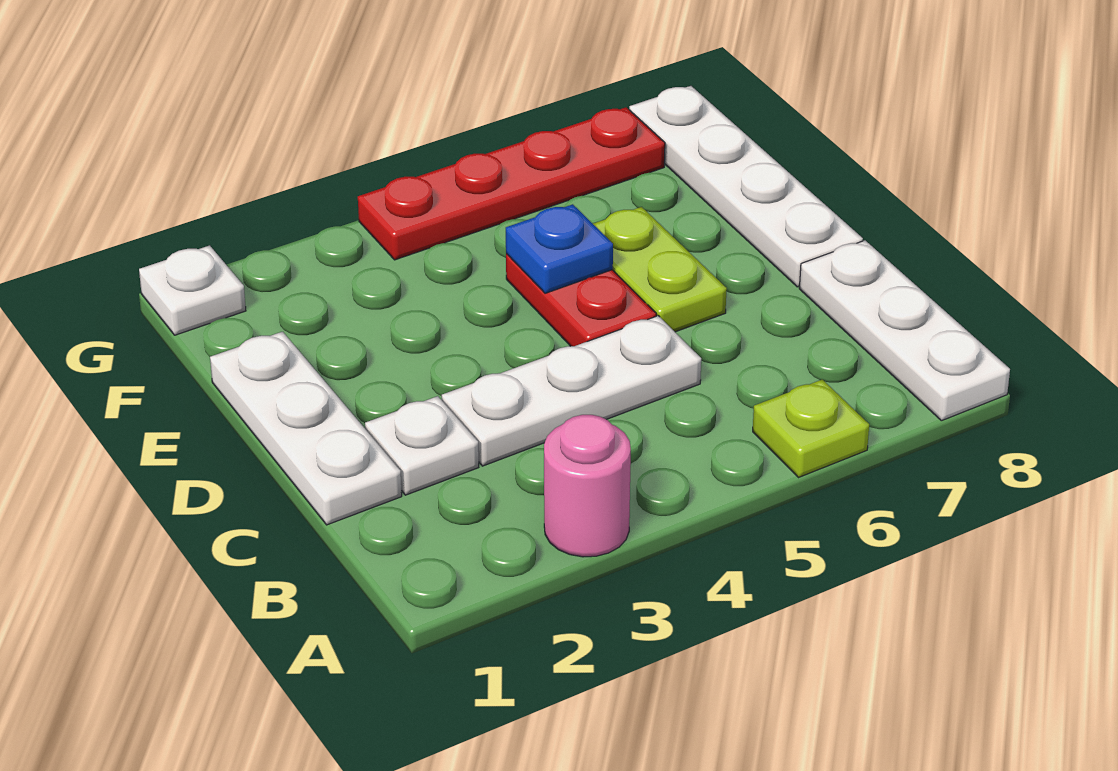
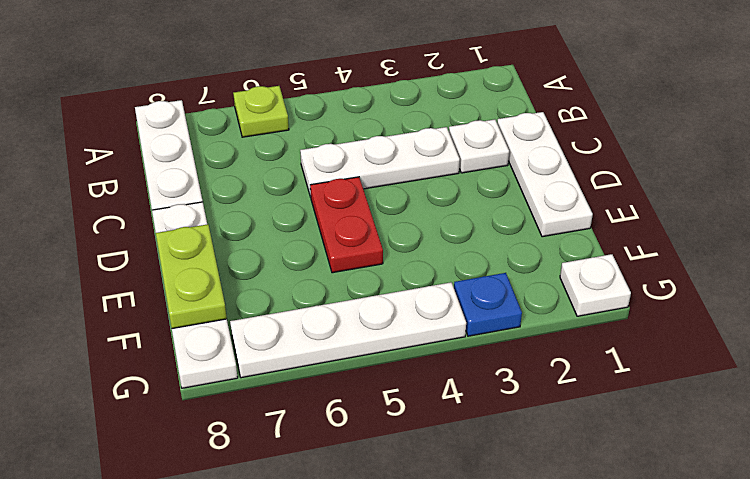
pink round brick A3 level 1 -> none
lime plate D6:E6 level 1 -> lime plate E8:F8 level 2
blue plate E5 level 2 -> blue plate G3 level 1
red plate G4:G7 level 1 -> white plate G4:G7 level 1

